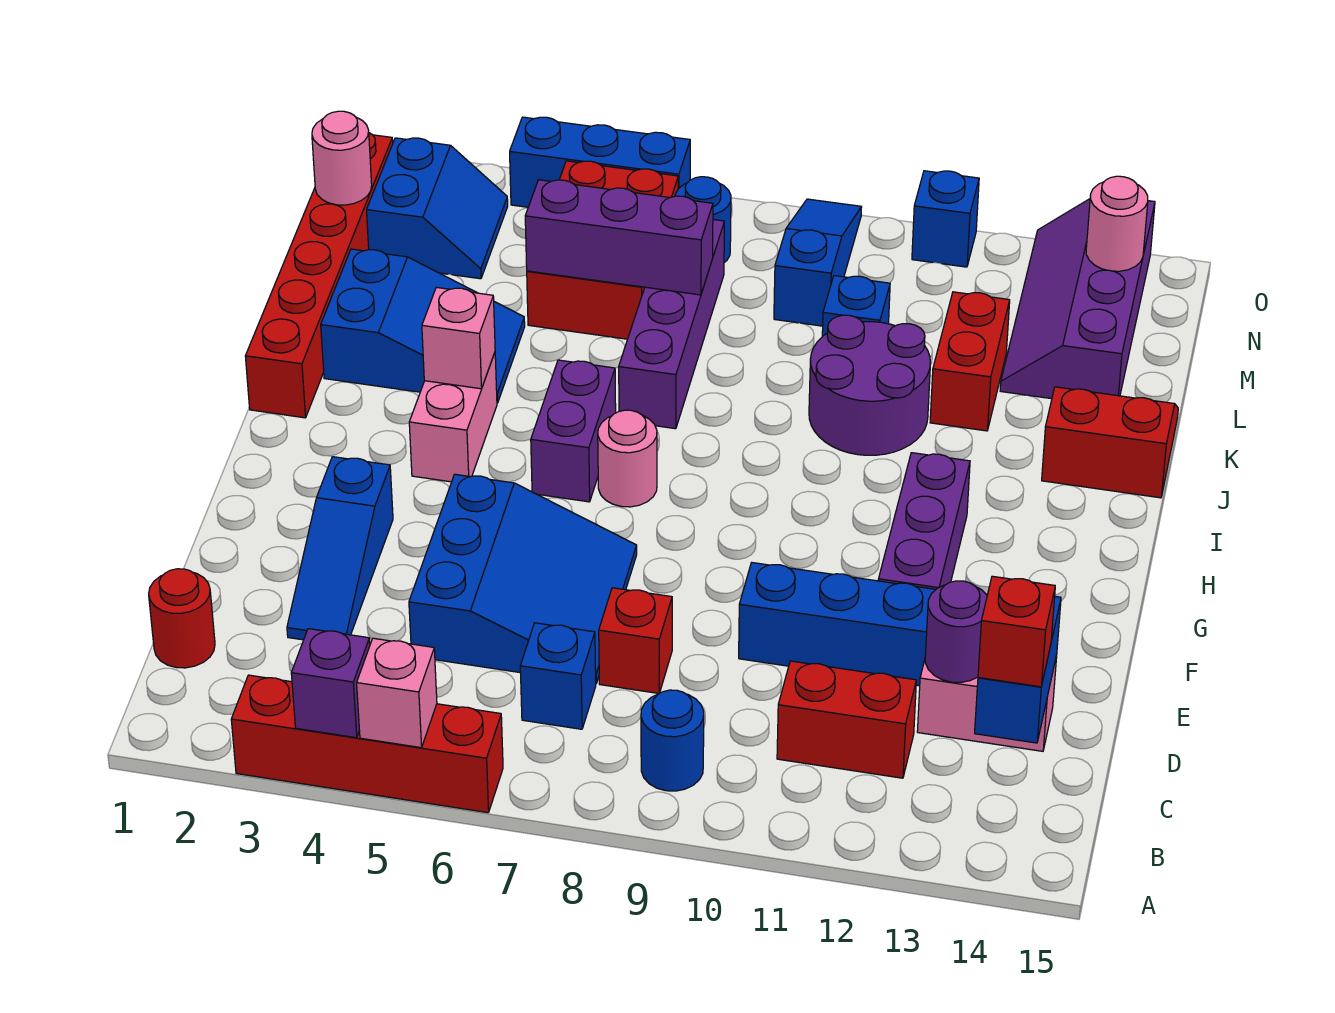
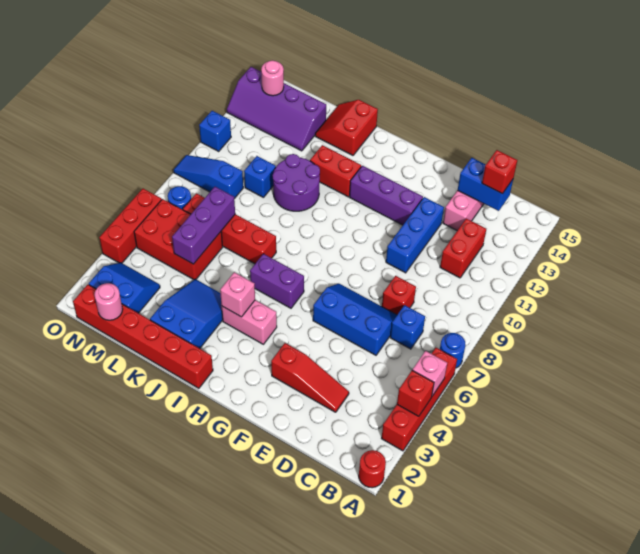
purple brick A4 level 2 -> red brick A4 level 2
blue round brick B9 level 1 -> blue round brick A7 level 1
red round brick C1 level 1 -> red round brick A1 level 1
blue slope D3:F3 level 1 top F -> red slope D3:F3 level 1 top F
blue slope D5:F7 level 1 top 5 -> blue slope D6:F7 level 1 top 6
purple round brick D13 level 2 -> none
pink round brick H7 level 1 -> none
purple brick J7:M7 level 1 -> red brick J7:M7 level 1
red brick K12:L12 level 1 -> red brick I12:J12 level 1
blue brick O4:O6 level 1 -> red brick O4:O6 level 1

